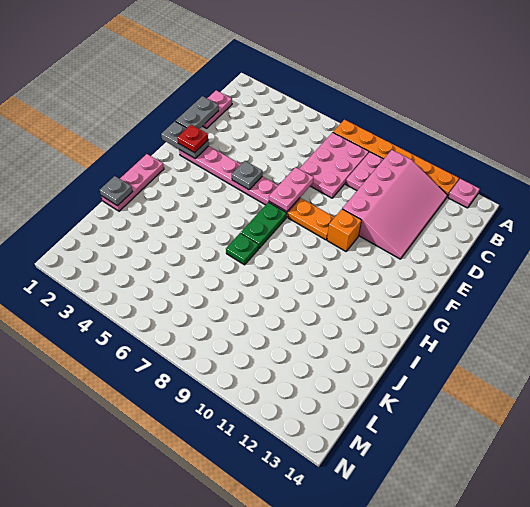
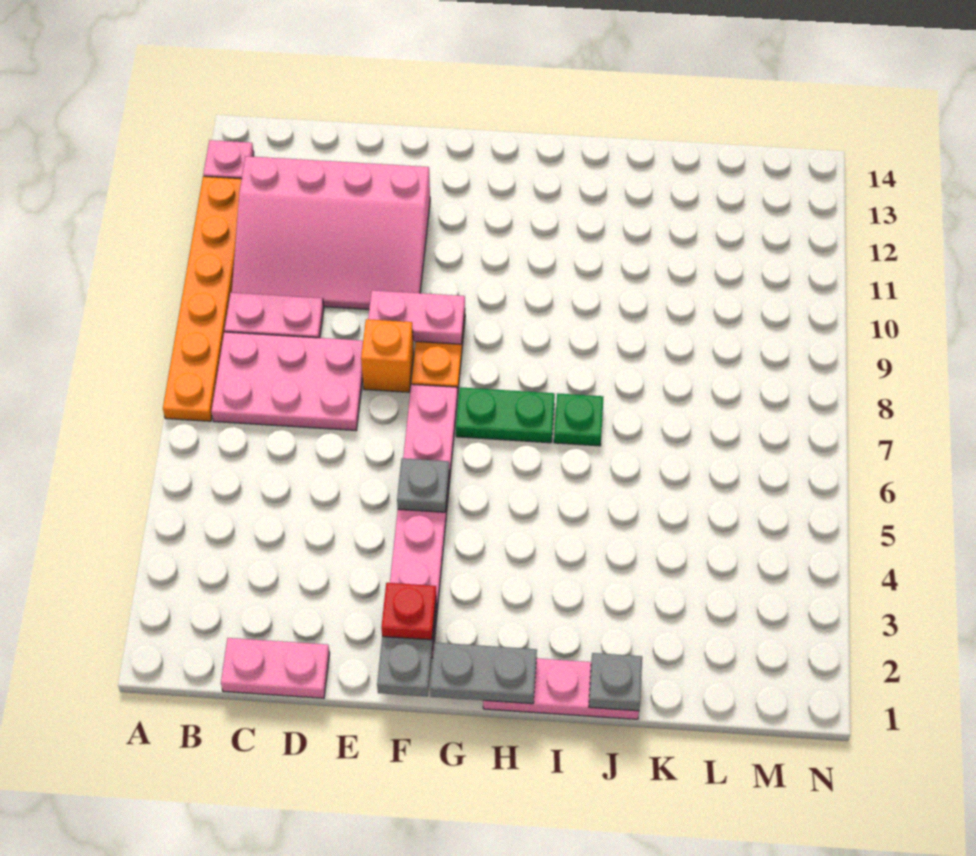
pink slope B10:E12 level 1 top 10 -> pink slope B10:E12 level 1 top 12
grey plate D1:E1 level 2 -> grey plate G1:H1 level 2
pink plate E7:F7 level 2 -> pink plate E9:F9 level 2
orange brick F10 level 1 -> orange brick E8 level 1

